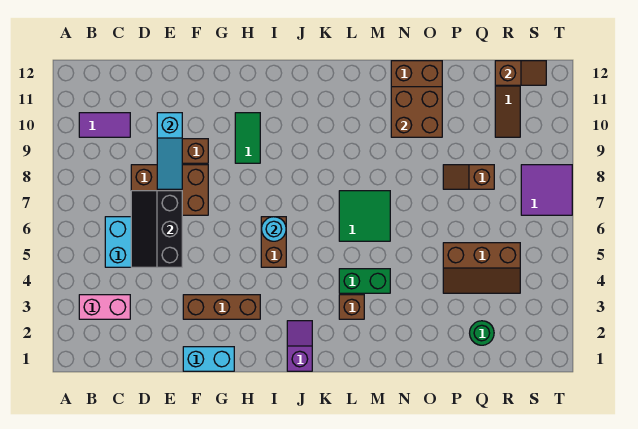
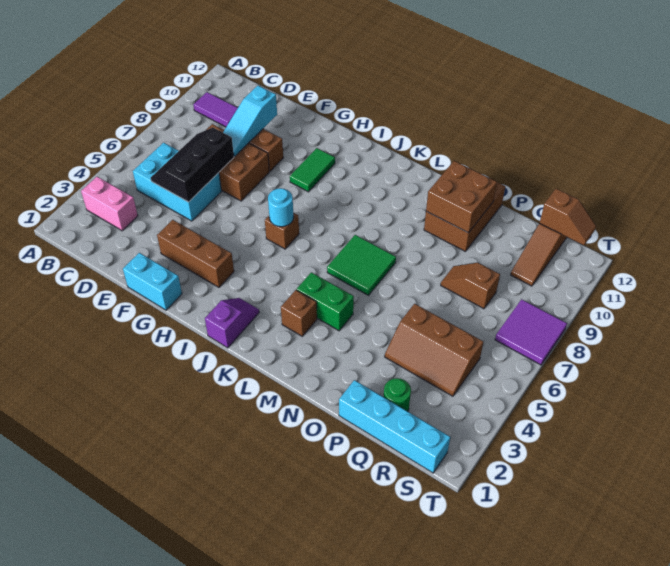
brown brick I5:I6 level 1 -> brown brick I6 level 1
none -> cyan brick P1:S1 level 1

